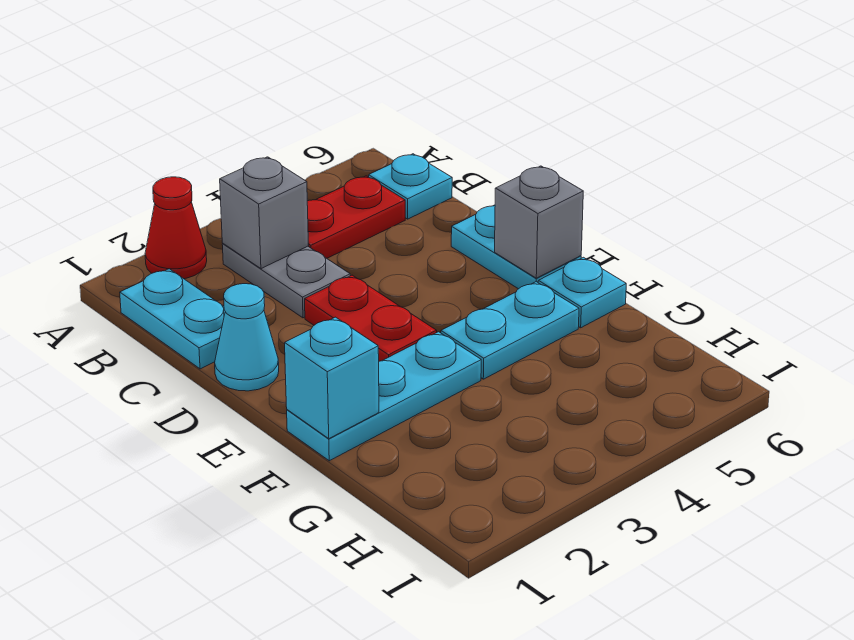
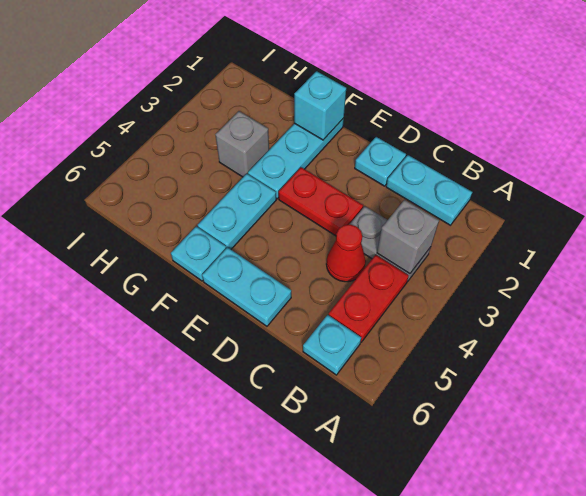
red cone A2 level 1 -> red cone C4 level 1
cyan cone D1 level 1 -> cyan plate D1 level 1
grey brick E6 level 2 -> grey brick G3 level 1

